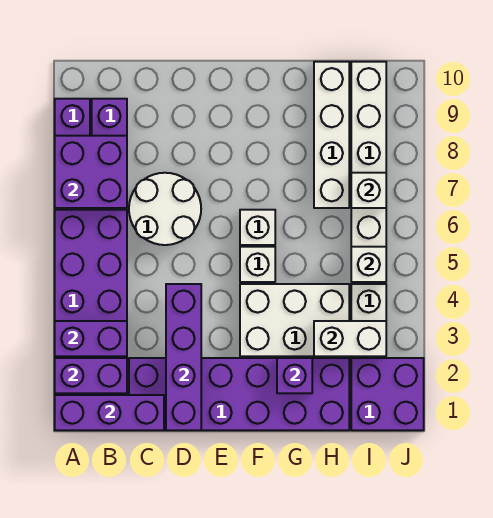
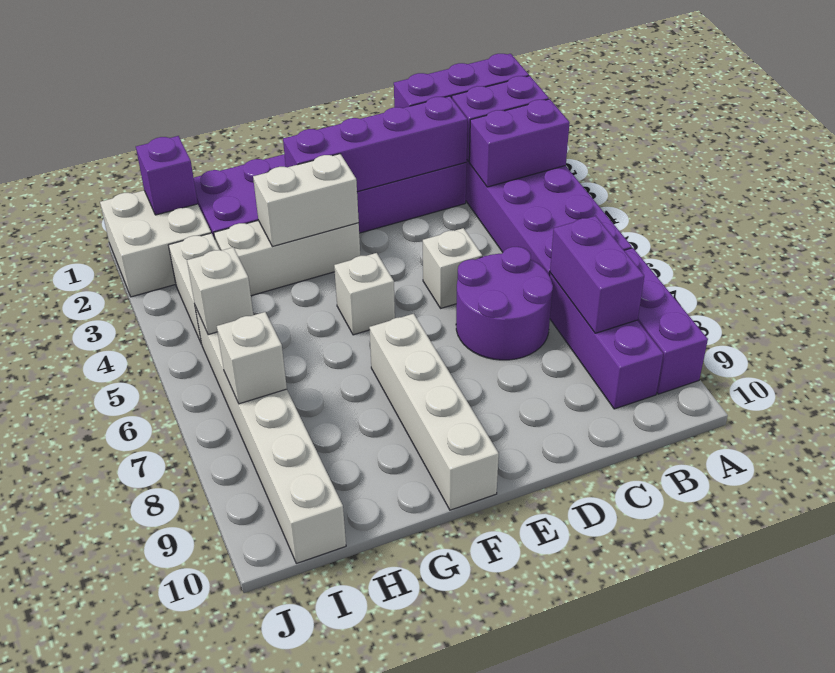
purple brick A7:B8 level 2 -> purple brick B7:B8 level 2
white round brick C6:D7 level 1 -> purple round brick C6:D7 level 1
purple brick D1:D4 level 2 -> purple brick C2:F2 level 2
white brick F3:H4 level 1 -> white brick F3:H3 level 1
white brick F6 level 1 -> white brick D5 level 1
purple brick G2 level 2 -> purple brick I1 level 2
white brick H3:I3 level 2 -> white brick F3:G3 level 2
white brick H7:H10 level 1 -> white brick F7:F10 level 1
purple brick I1:J2 level 1 -> white brick I1:J2 level 1

